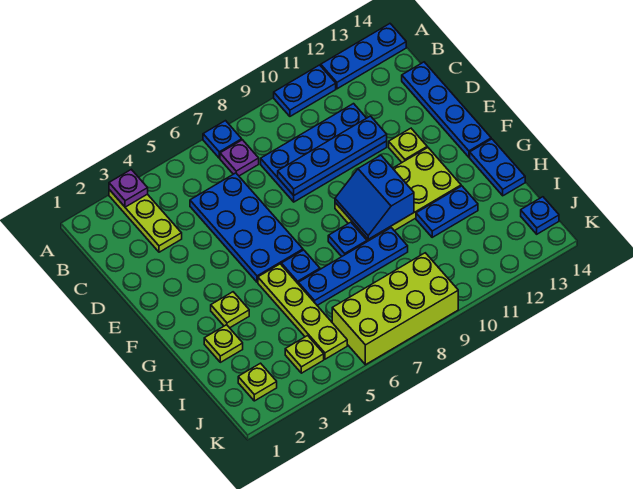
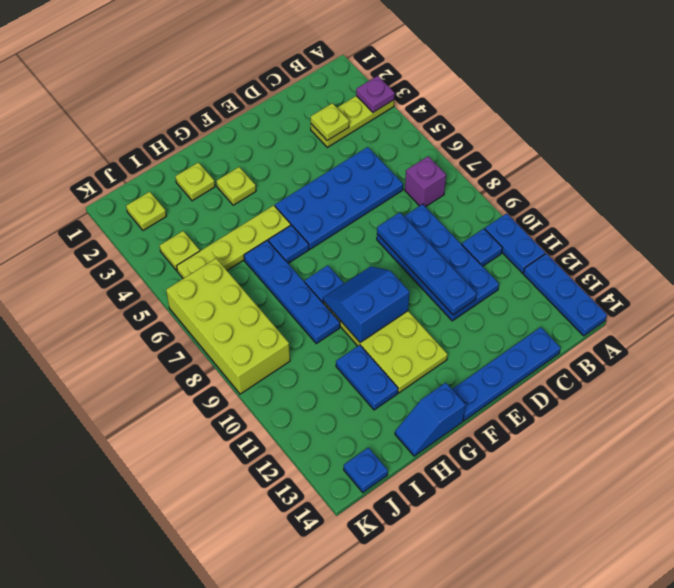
blue plate A7 level 1 -> blue plate B10 level 1
purple plate B7 level 1 -> purple brick B7 level 1
lime plate E12 level 1 -> lime plate C3 level 2
blue plate G14:H14 level 1 -> blue slope G14:H14 level 1 top G

